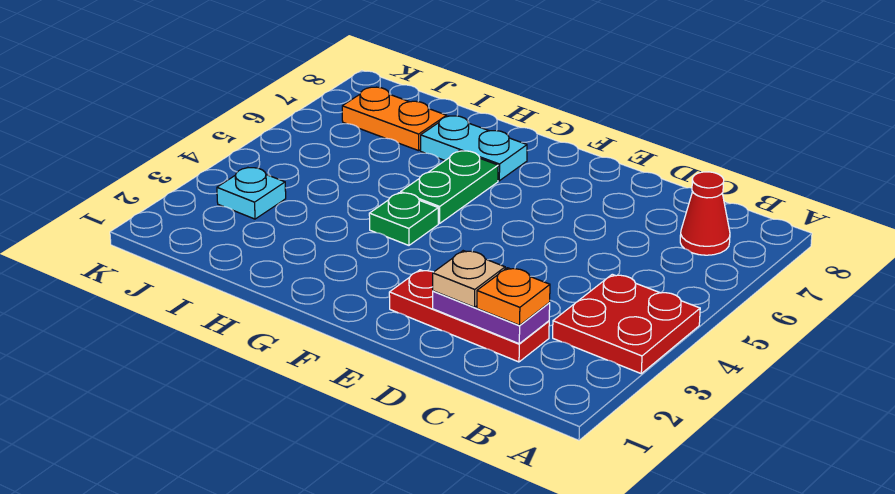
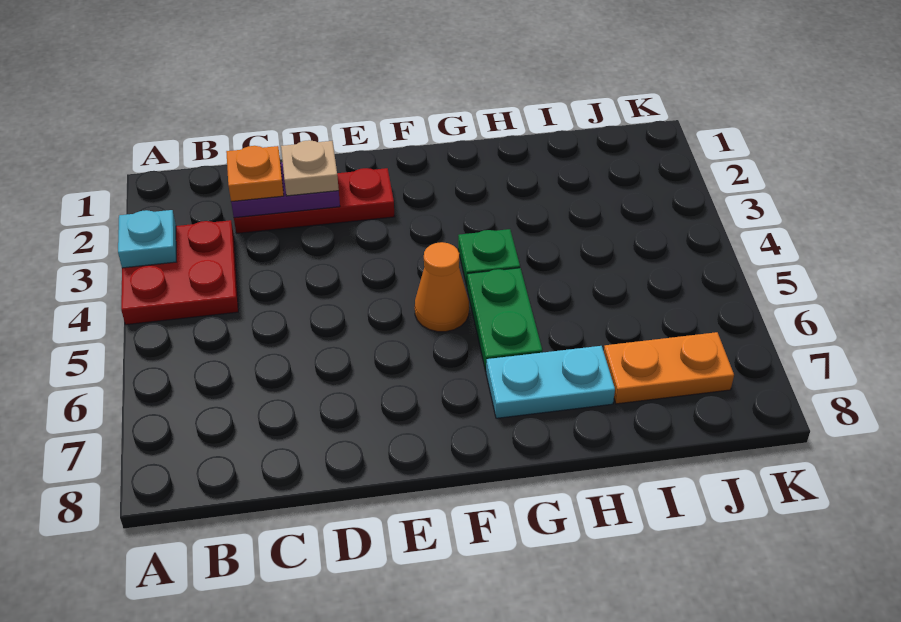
red cone B7 level 1 -> none
none -> orange cone F5 level 1
cyan plate J3 level 1 -> cyan plate A3 level 2

